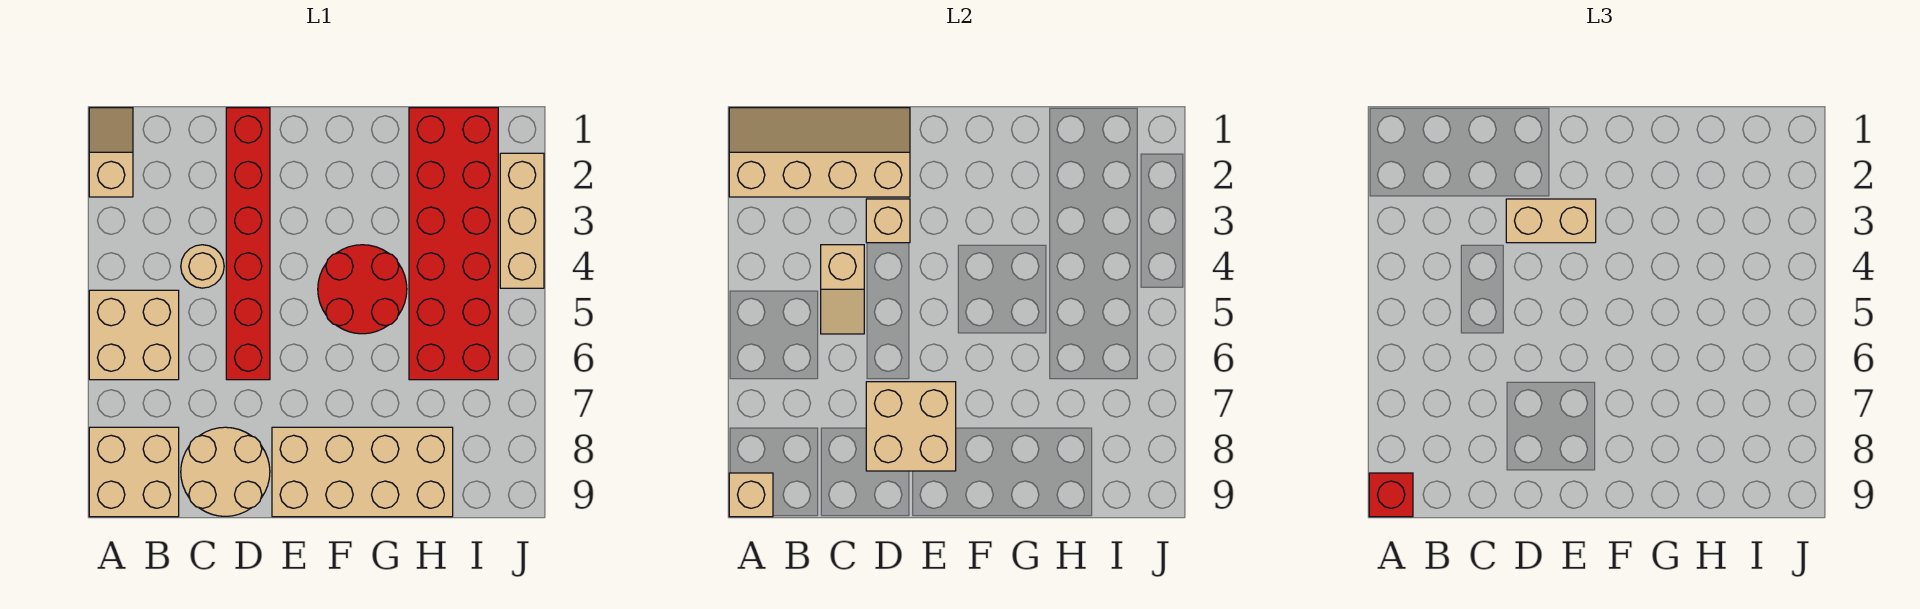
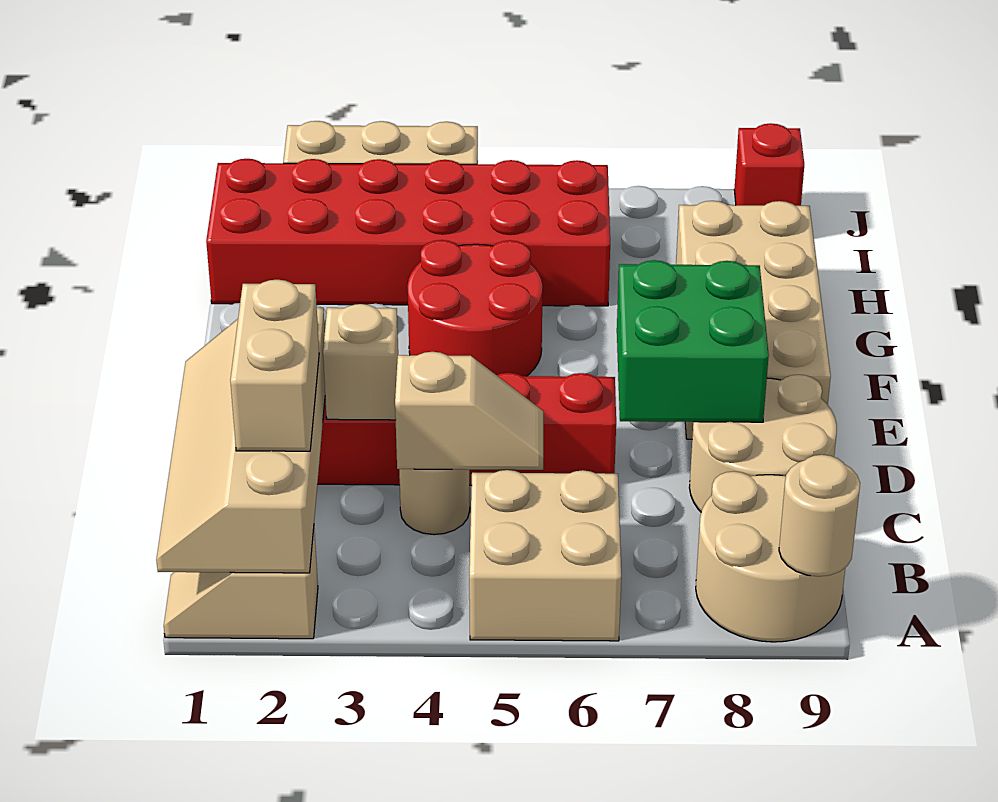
tan brick A8:B9 level 1 -> tan round brick A8:B9 level 1
tan brick A9 level 2 -> tan round brick A9 level 2
red brick A9 level 3 -> red brick J9 level 1
tan brick D3:E3 level 3 -> tan brick B2:C2 level 3
tan brick D7:E8 level 2 -> green brick D7:E8 level 2

